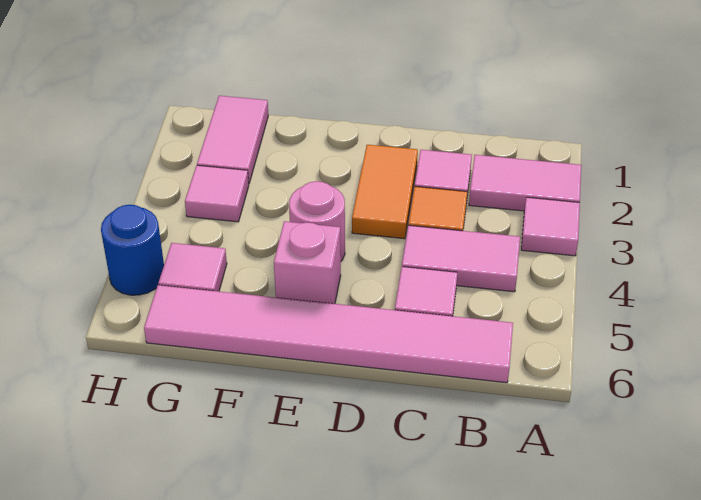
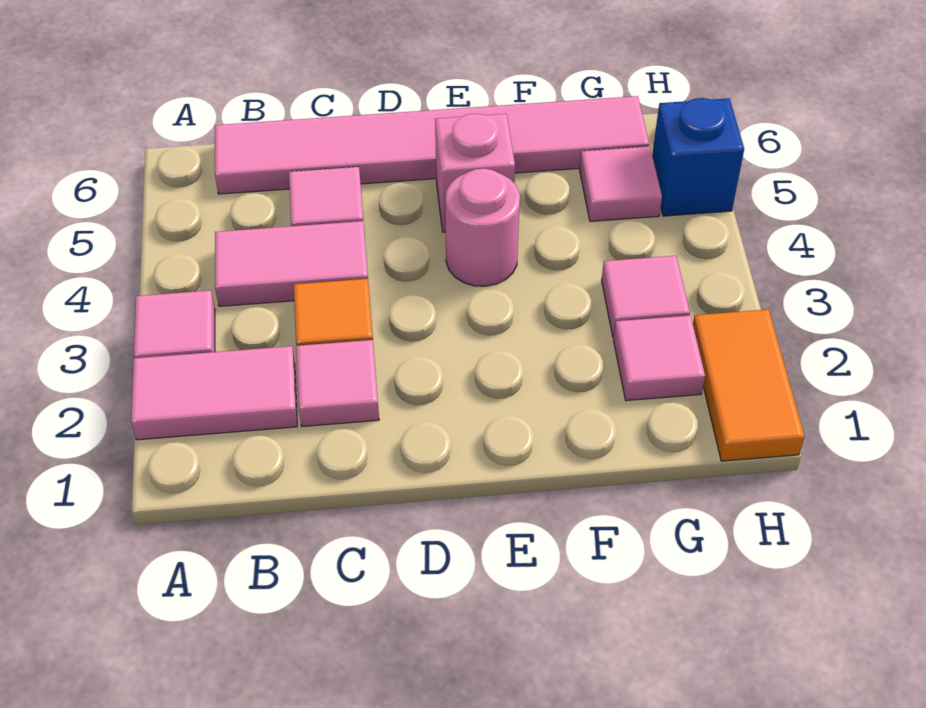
orange tile D2:D3 level 1 -> orange tile H1:H2 level 1
pink tile G1:G2 level 1 -> pink tile G2 level 1
blue round brick H5 level 1 -> blue brick H5 level 1

